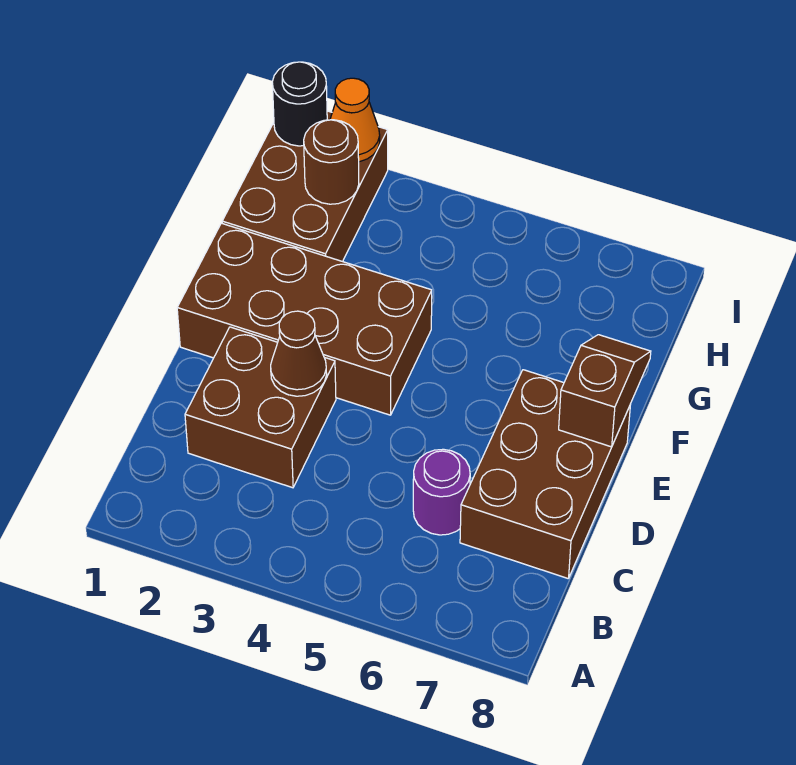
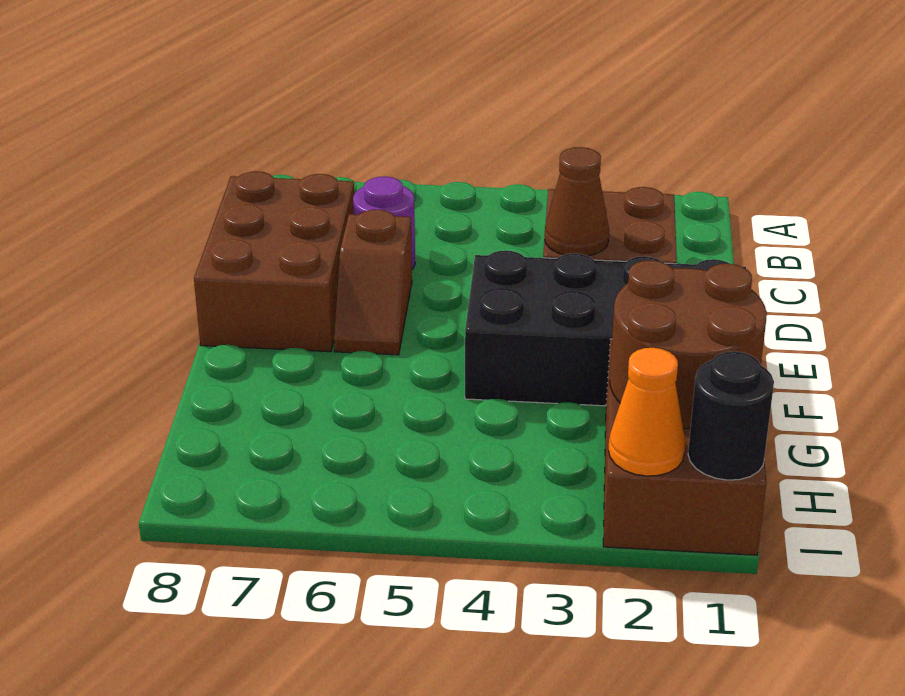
brown brick E1:F4 level 1 -> black brick E1:F4 level 1
brown slope E8:F8 level 2 top E -> brown slope D6:E6 level 1 top D
brown round brick H2 level 2 -> brown round brick G1:H2 level 2

